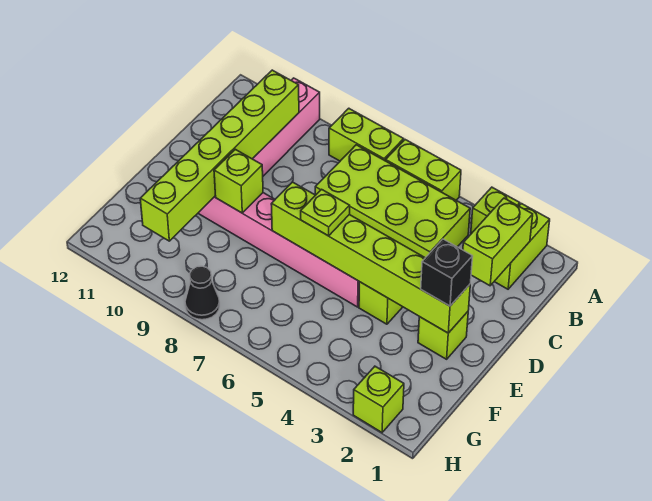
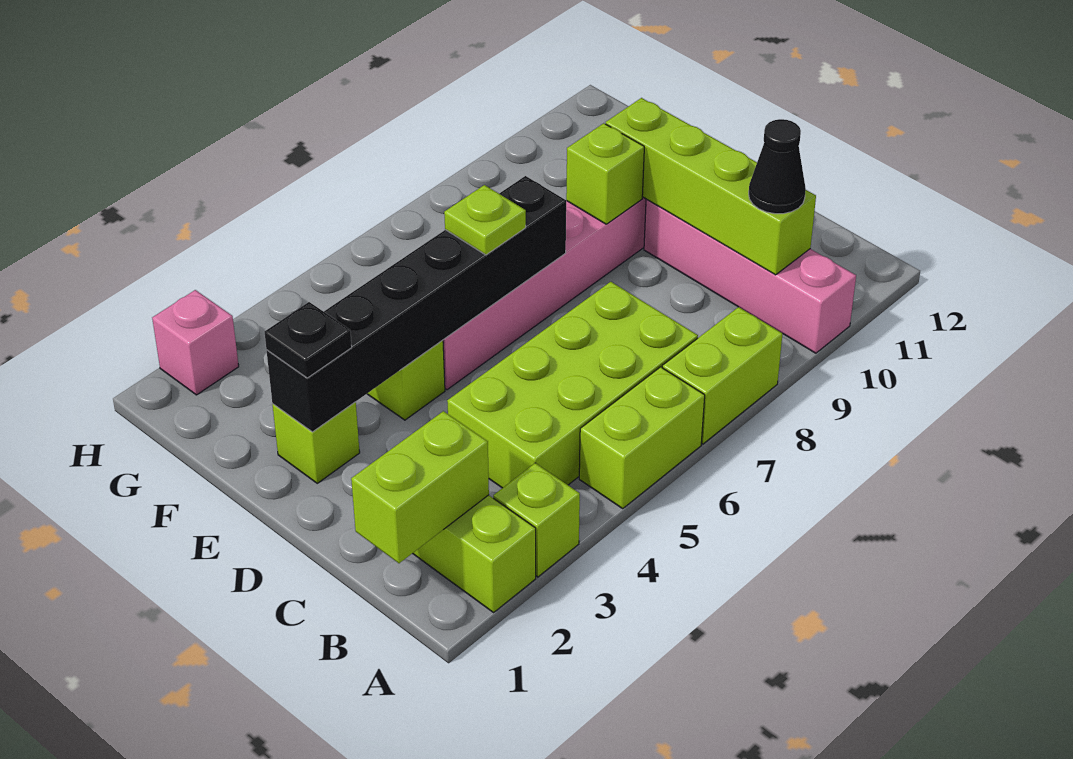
lime brick B2:C2 level 2 -> lime brick B1:B2 level 2
lime brick B10:G10 level 2 -> lime brick B10:E10 level 2
lime brick E2:E7 level 2 -> black brick E2:E7 level 2
black brick E2 level 3 -> black plate E2 level 3
lime brick H2 level 1 -> pink brick H2 level 1
black cone H8 level 1 -> black cone B10 level 3

